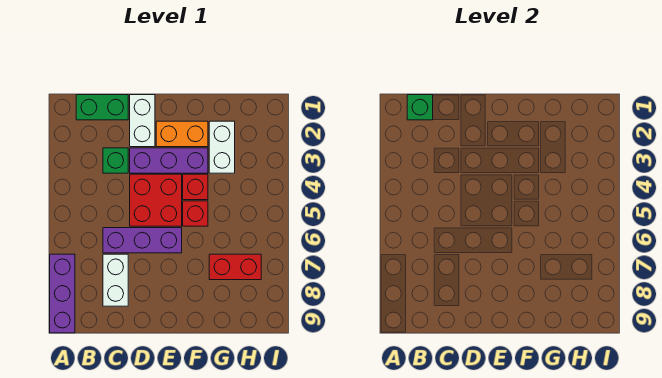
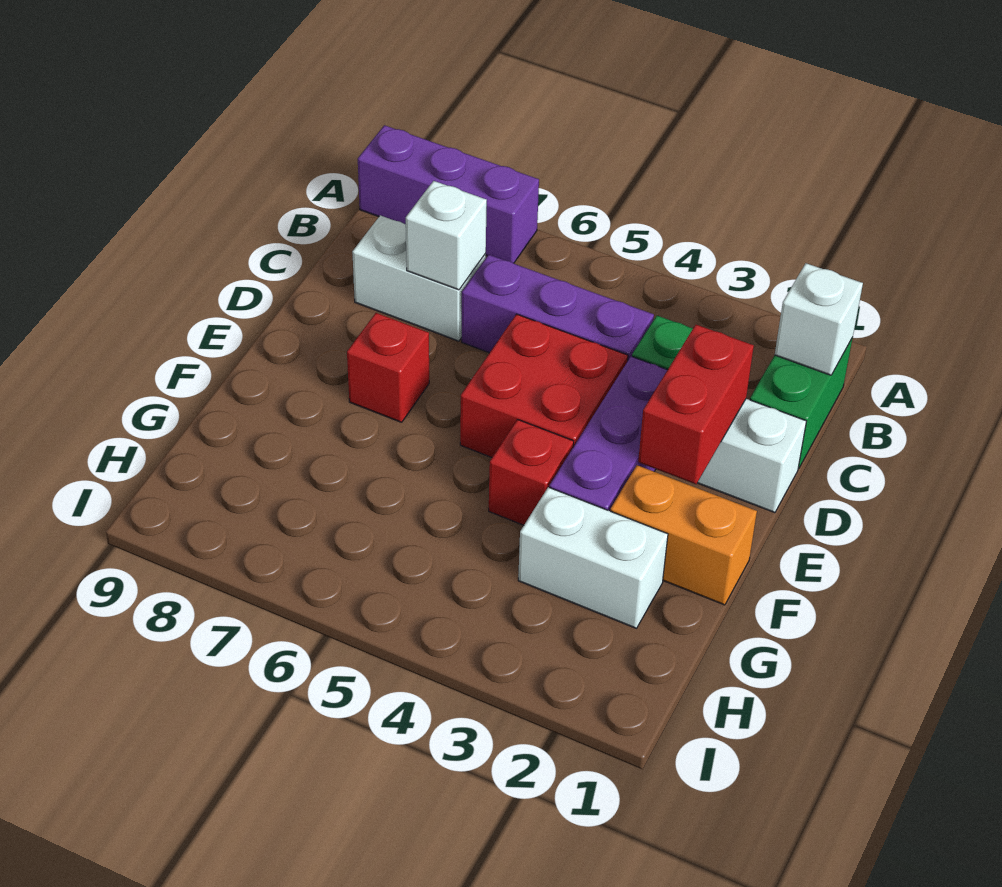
green brick B1 level 2 -> white brick B1 level 2
purple brick C6:E6 level 1 -> purple brick C4:C6 level 1
none -> white brick C7 level 2
orange brick E2:F2 level 1 -> orange brick F1:F2 level 1
red brick F5 level 1 -> red brick E7 level 1
red brick G7:H7 level 1 -> red brick D2:E2 level 2

